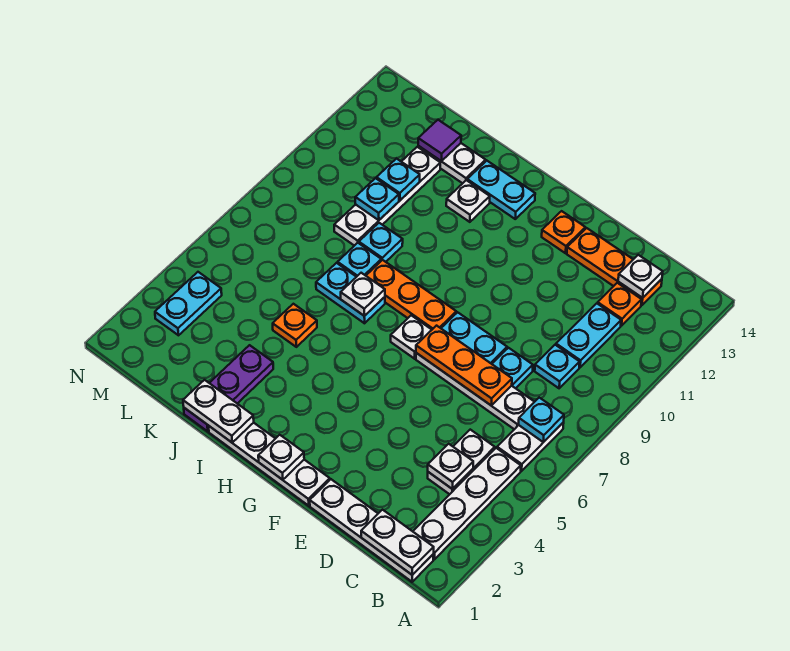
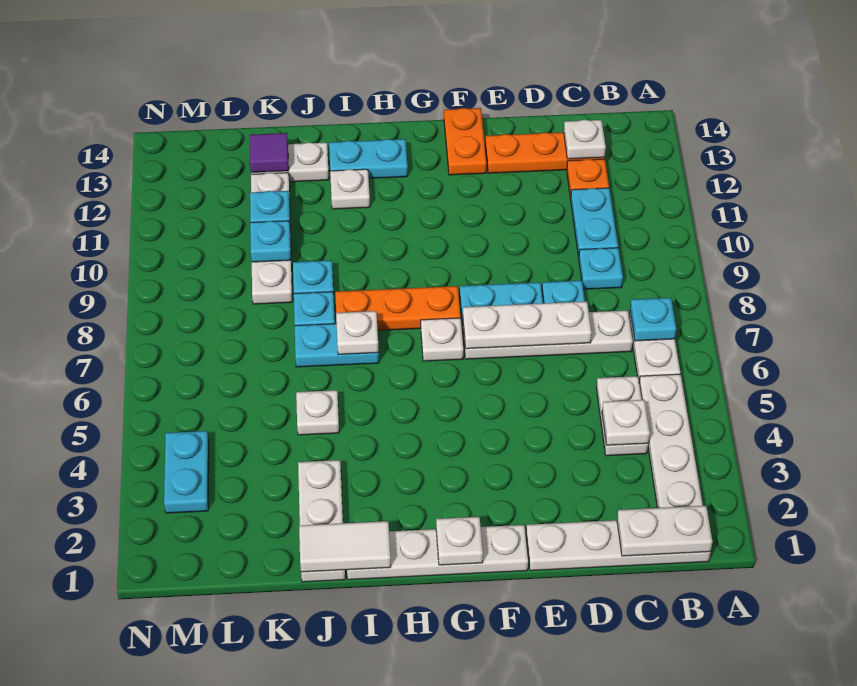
orange plate D7:F7 level 2 -> white plate D7:F7 level 2
orange plate F13 level 1 -> orange plate F13:F14 level 1
white plate I1:J1 level 2 -> white tile I1:J1 level 2
purple plate J1:J3 level 1 -> white plate J1:J3 level 1
orange plate J5 level 1 -> white plate J5 level 1

